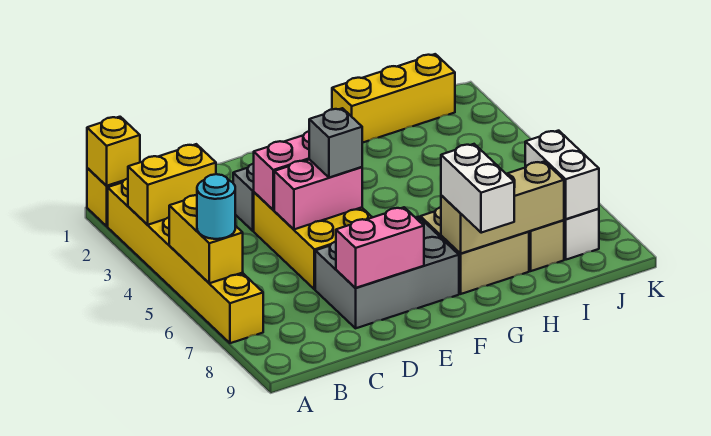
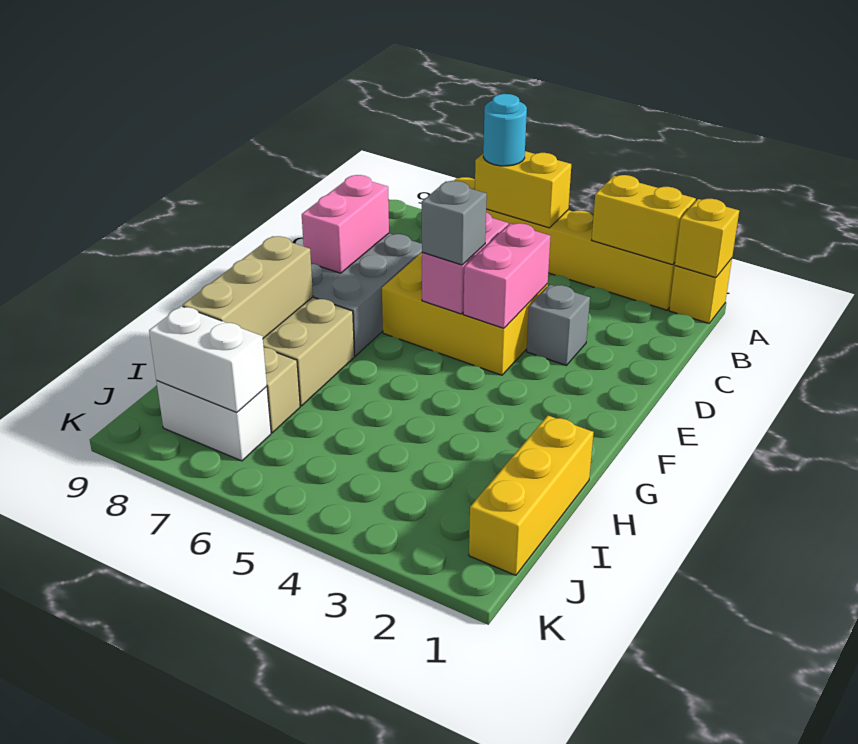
yellow brick A3:B3 level 2 -> yellow brick A2:A3 level 2
white brick G8:G9 level 3 -> none

